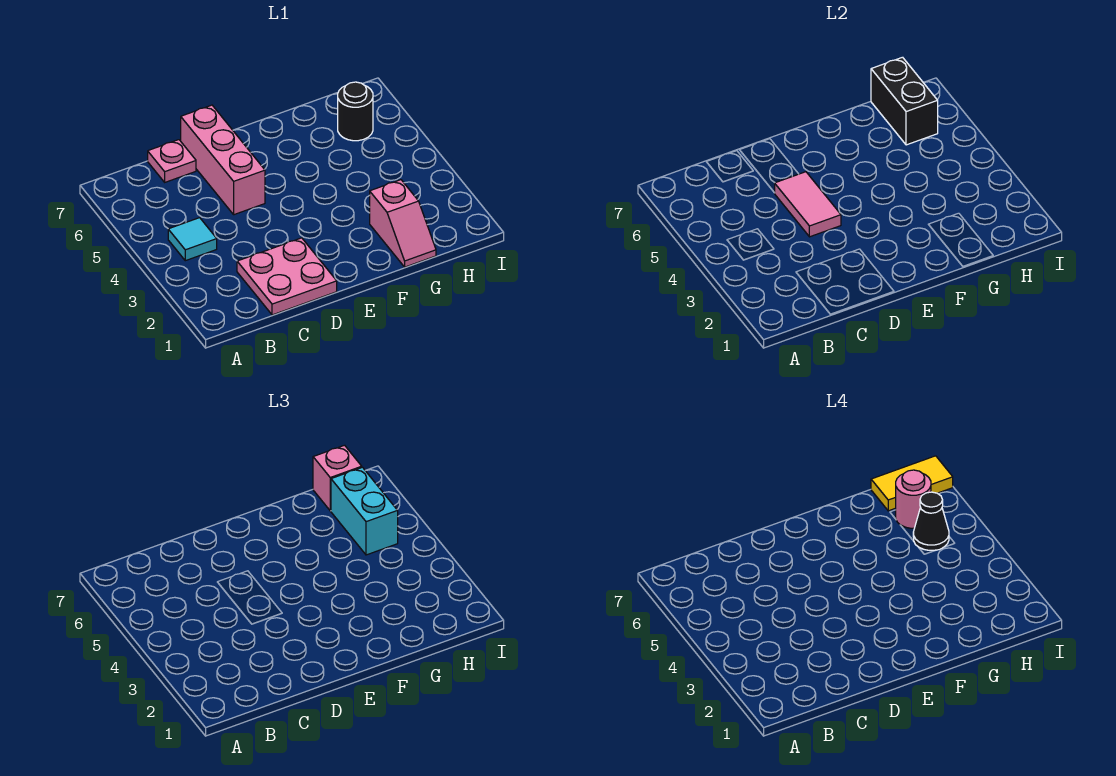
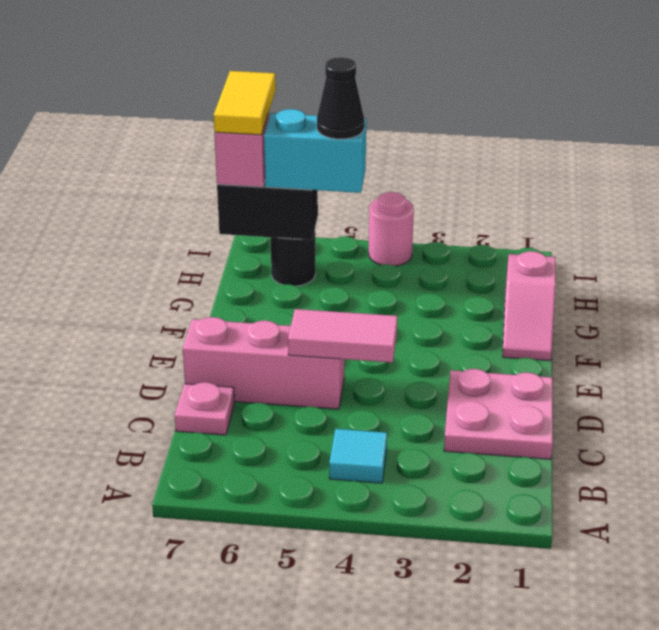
pink slope G1:G2 level 1 top 2 -> pink slope F1:G1 level 1 top G
pink round brick H6 level 4 -> pink round brick I4 level 1

